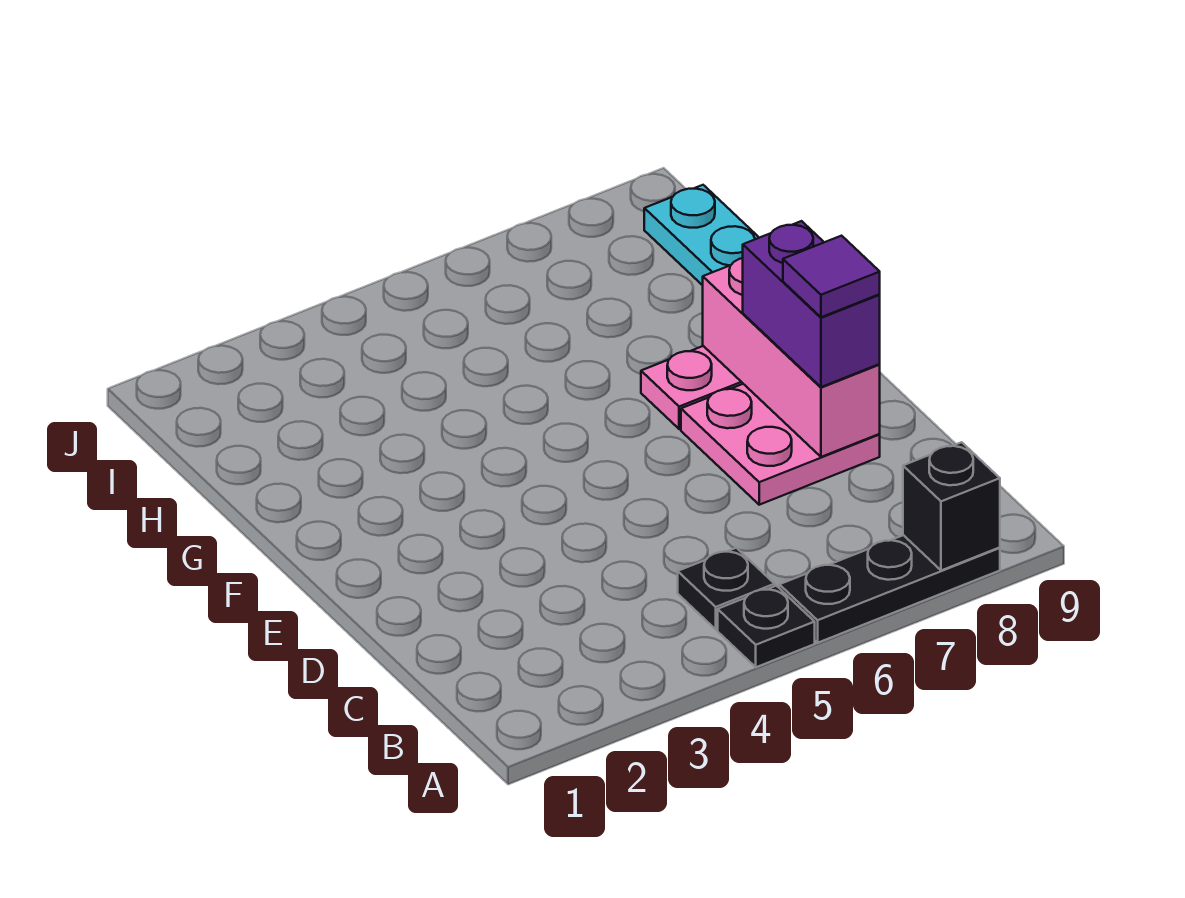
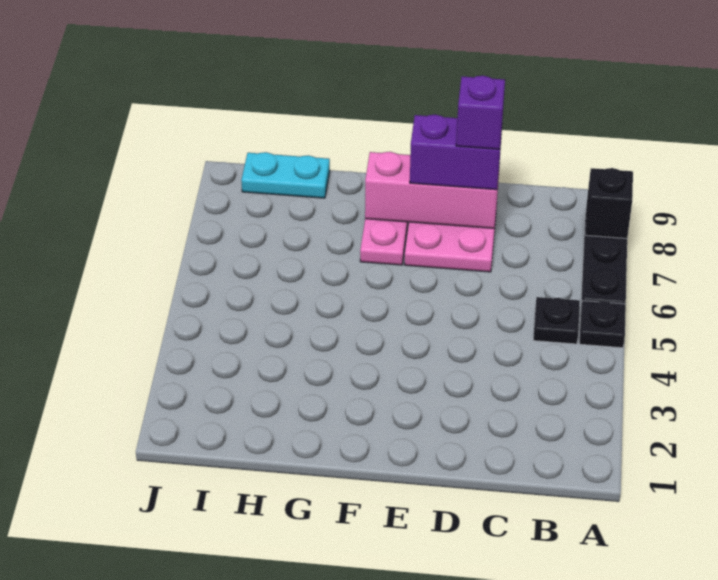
purple tile D8 level 4 -> purple brick D8 level 4

